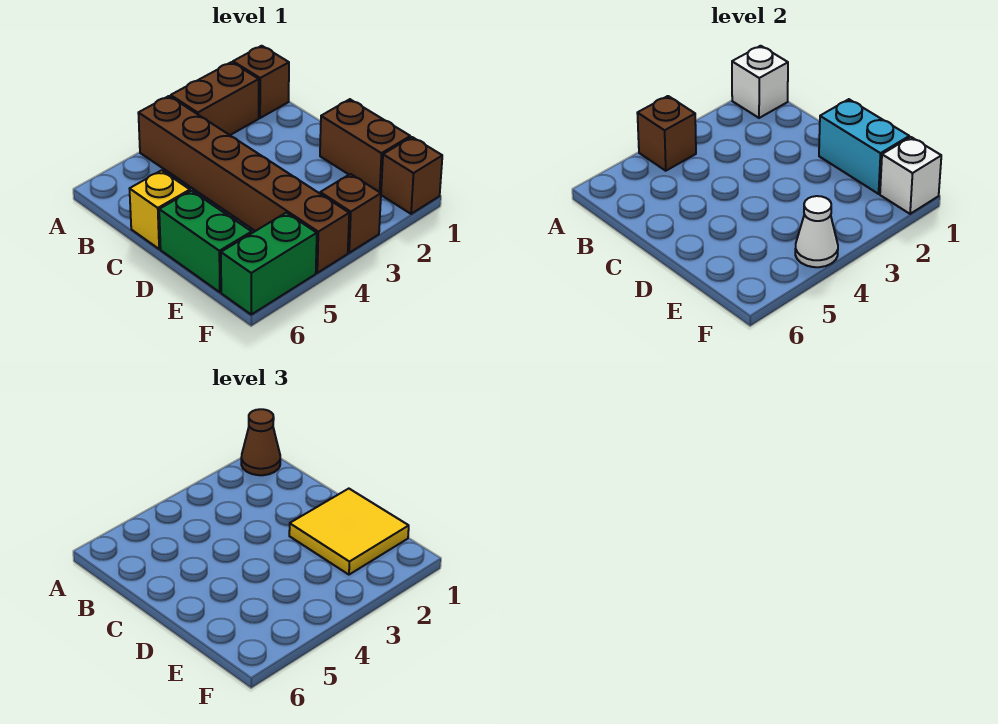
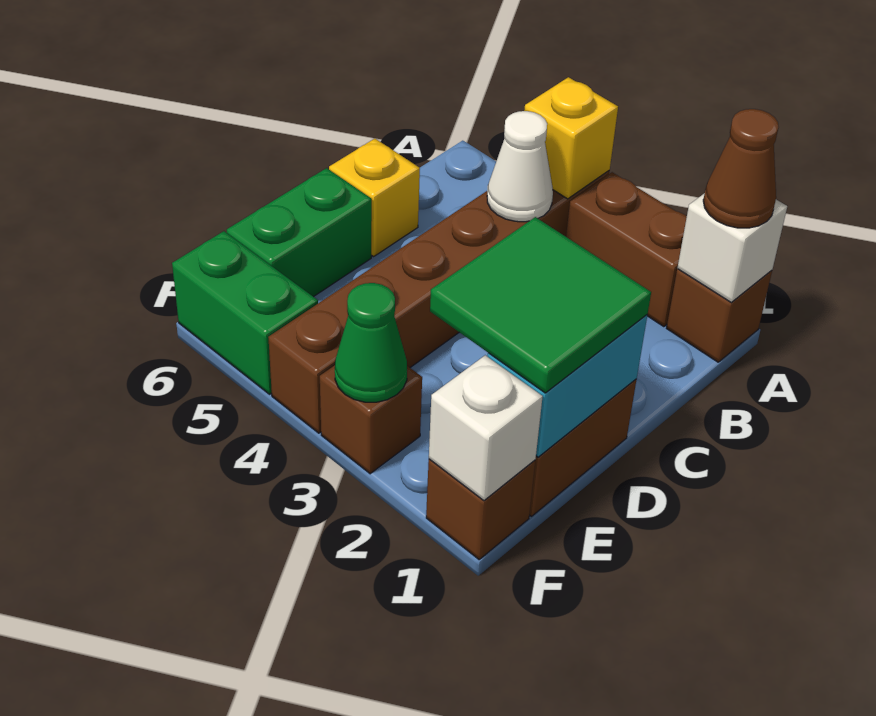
brown brick A4 level 2 -> yellow brick A4 level 2
yellow tile D1:E2 level 3 -> green tile D1:E2 level 3
none -> green cone F3 level 2
white cone F4 level 2 -> white cone B4 level 2

